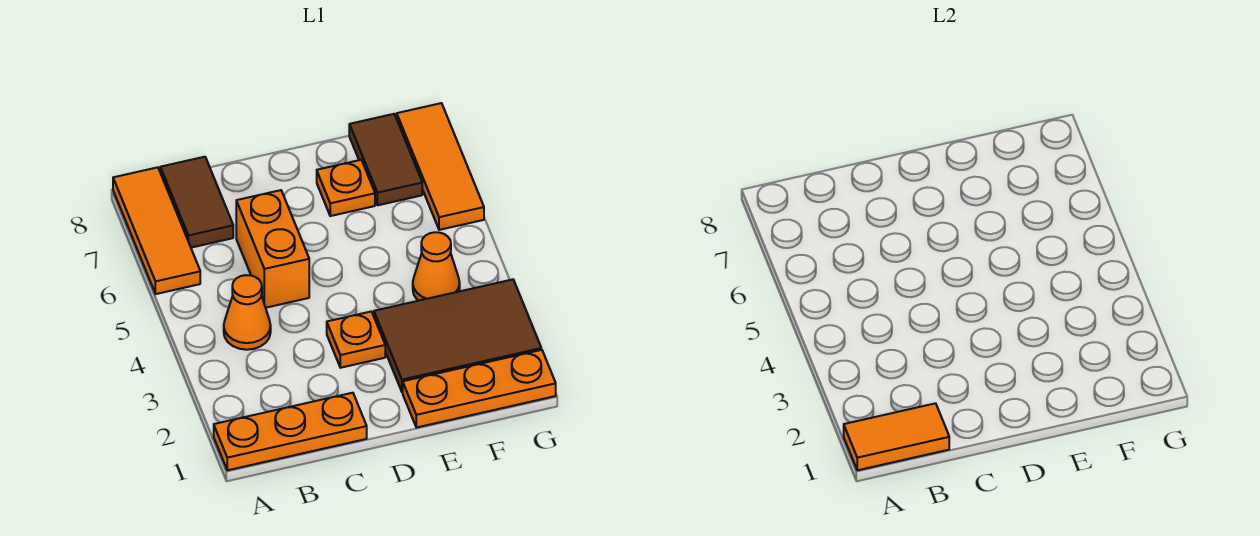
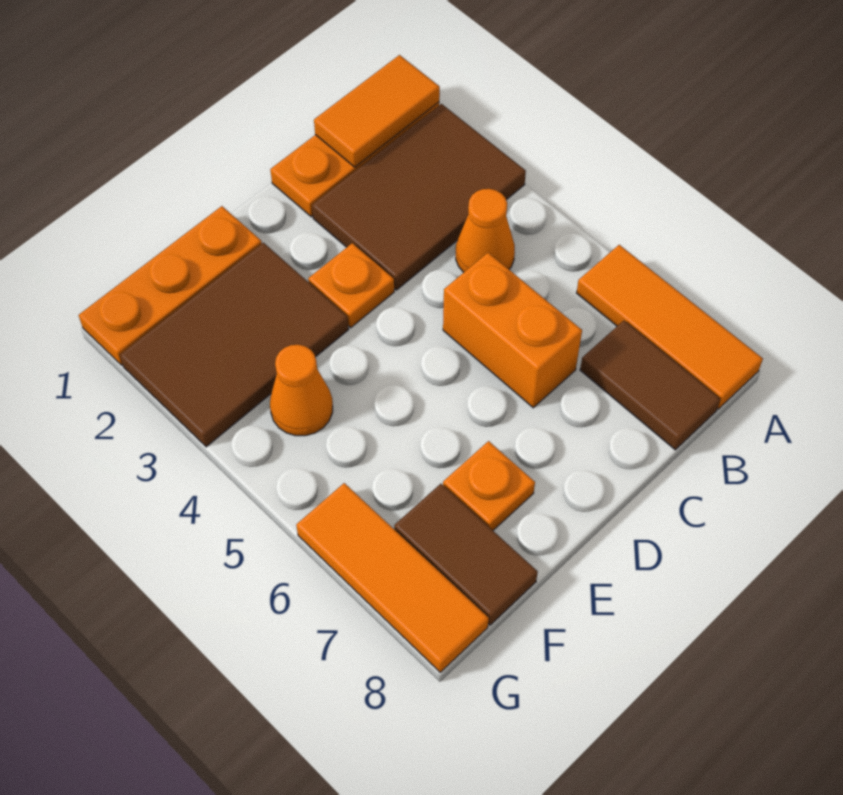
none -> brown tile A2:C3 level 1

